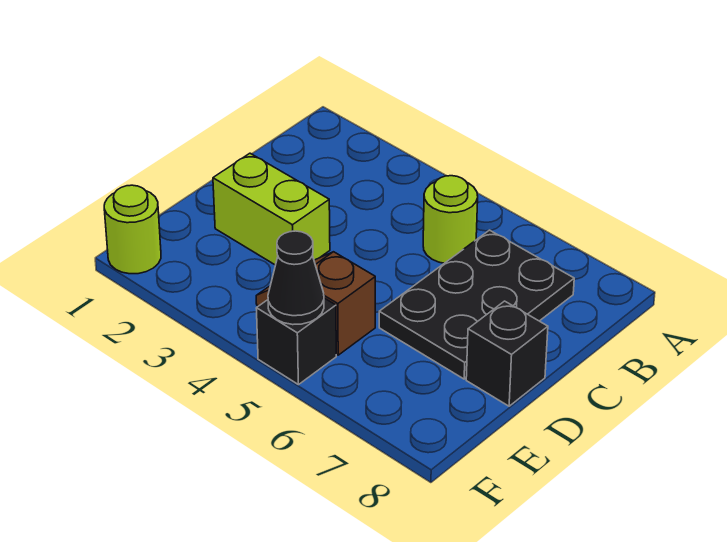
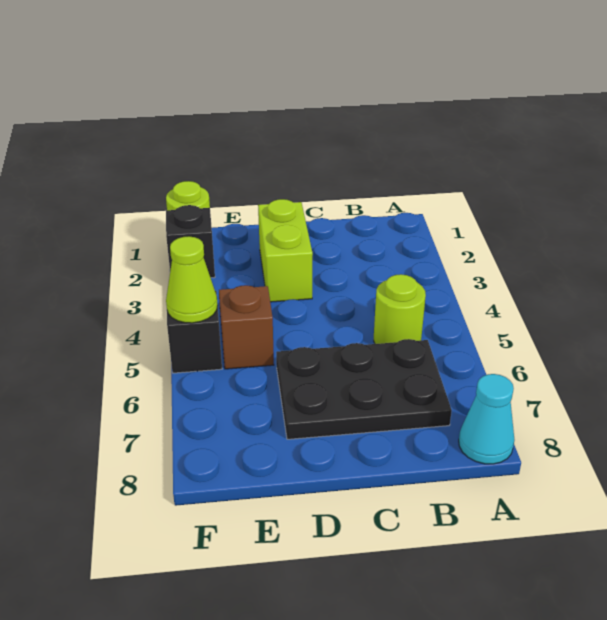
none -> cyan cone A8 level 1
black brick D8 level 1 -> black brick F2 level 1
black cone F5 level 2 -> lime cone F5 level 2

